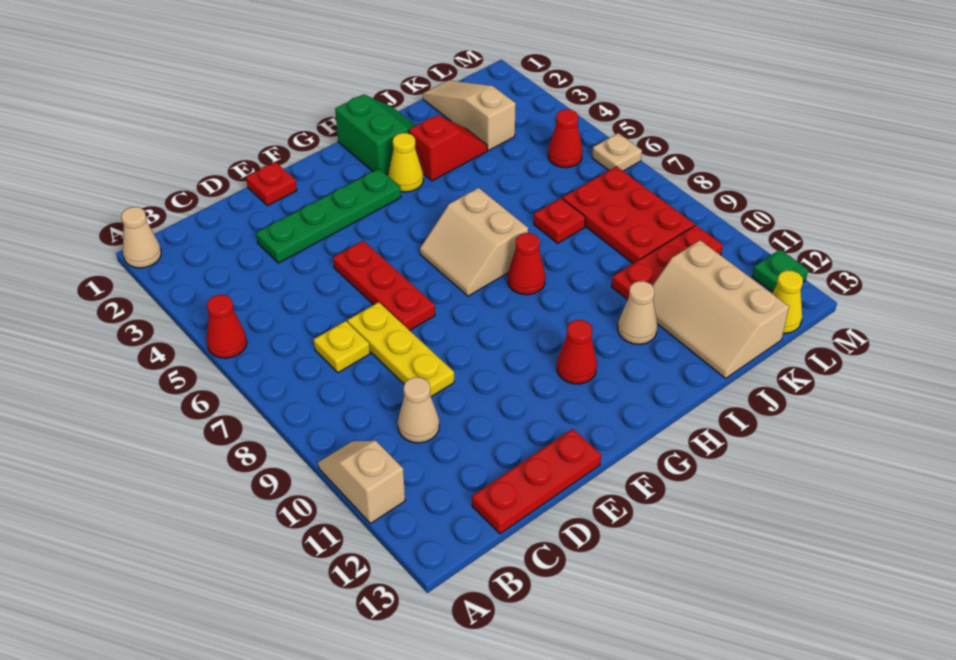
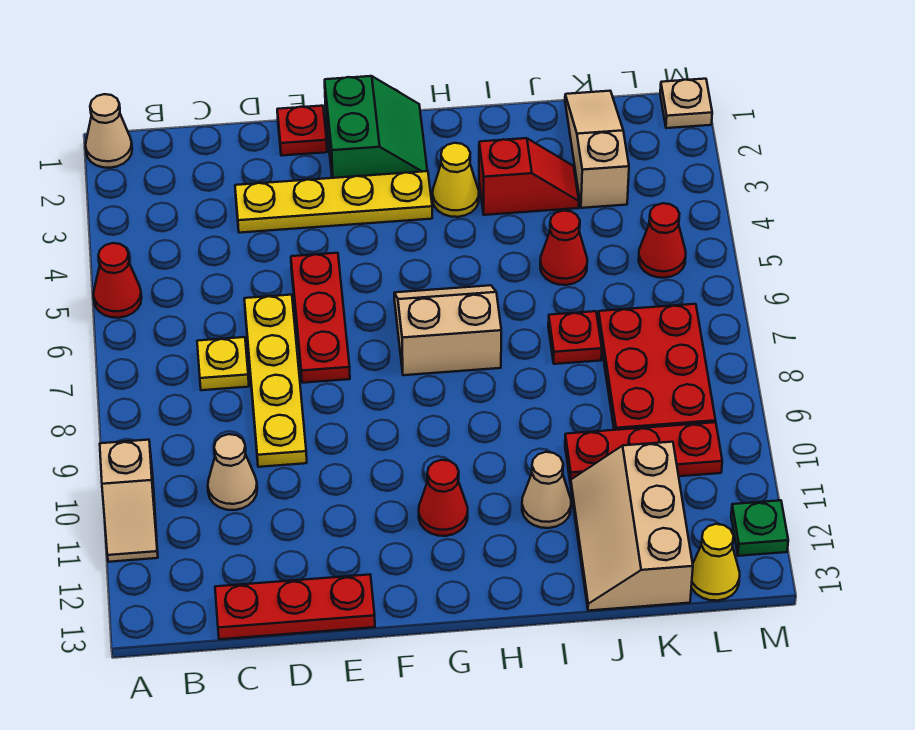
tan slope A10:A11 level 1 top 11 -> tan slope A10:A11 level 1 top 10
green plate D3:G3 level 1 -> yellow plate D3:G3 level 1
yellow plate D7:D9 level 1 -> yellow plate D6:D9 level 1
tan slope G6:H7 level 1 top H -> tan slope G6:H7 level 1 top 7
green slope H1:I2 level 1 top H -> green slope F1:G2 level 1 top F
red cone H8 level 1 -> red cone J5 level 1
tan plate M6 level 1 -> tan plate M1 level 1

